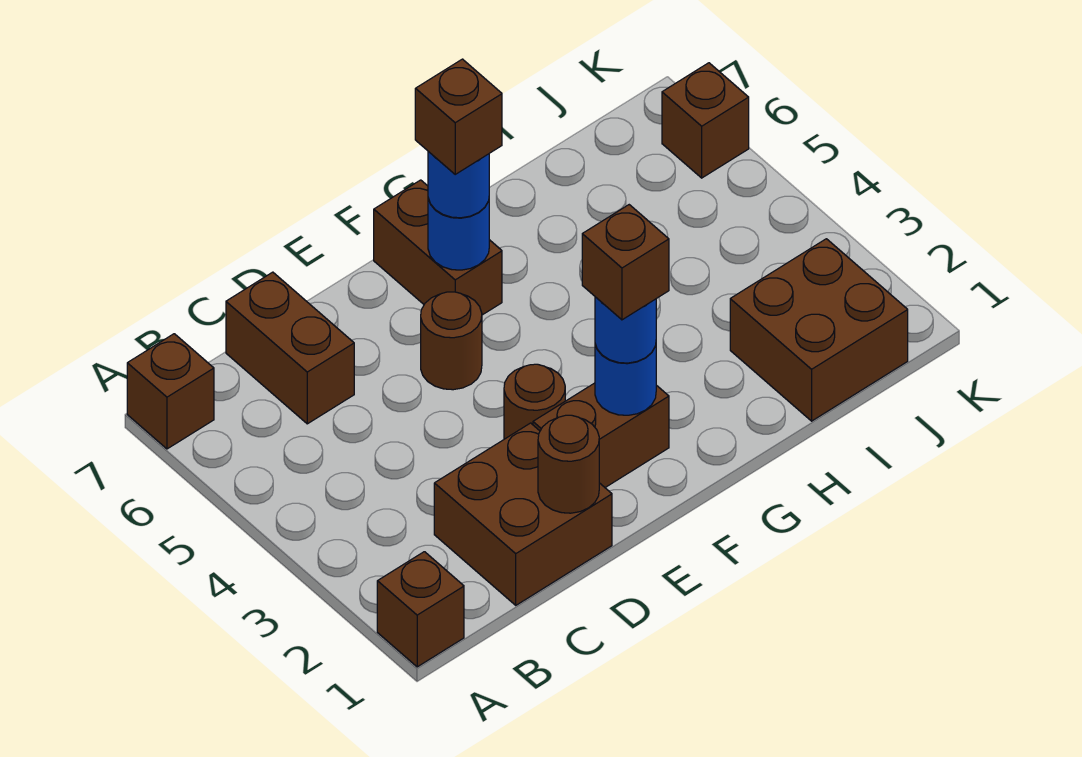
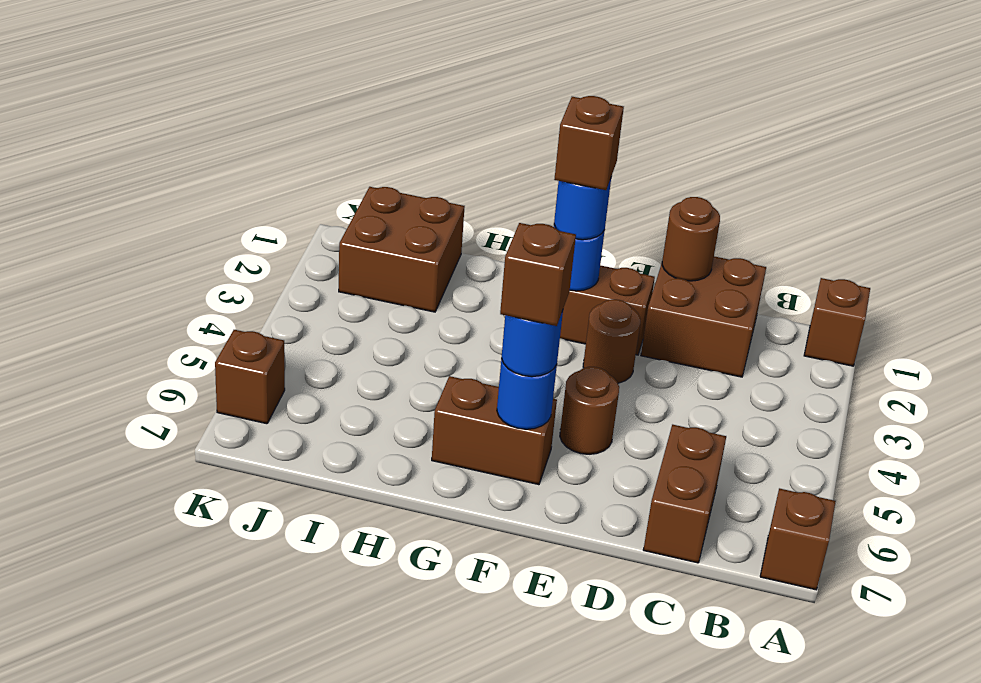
brown brick F6:F7 level 1 -> brown brick F6:G6 level 1

